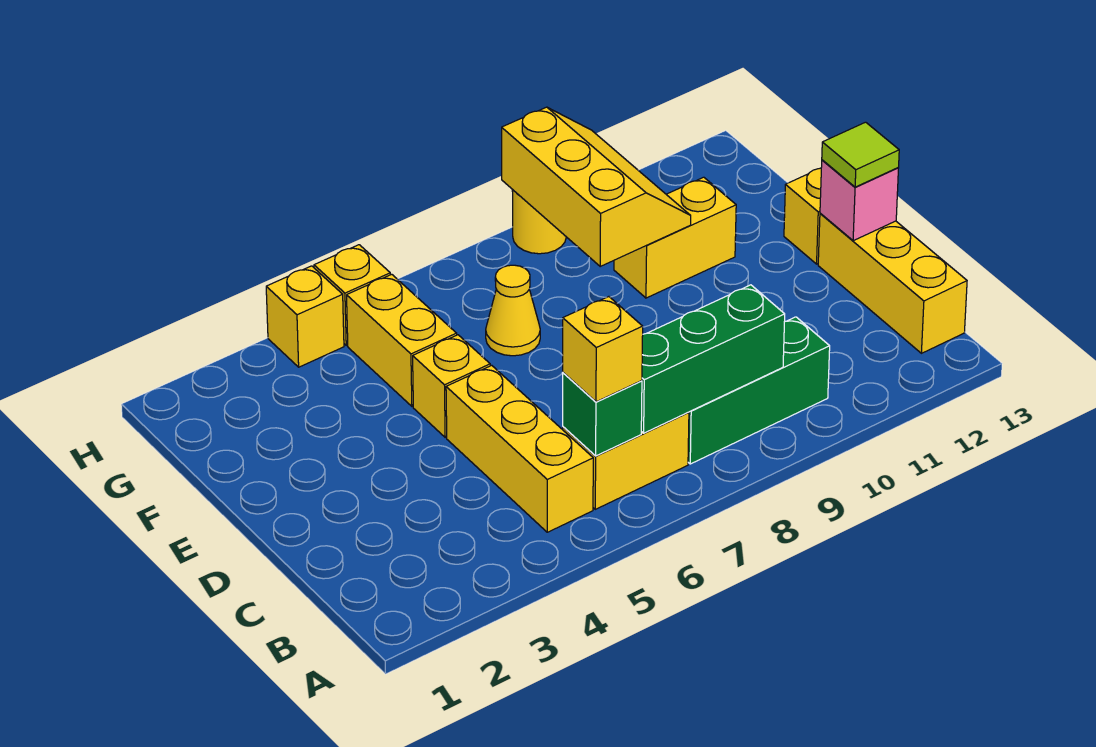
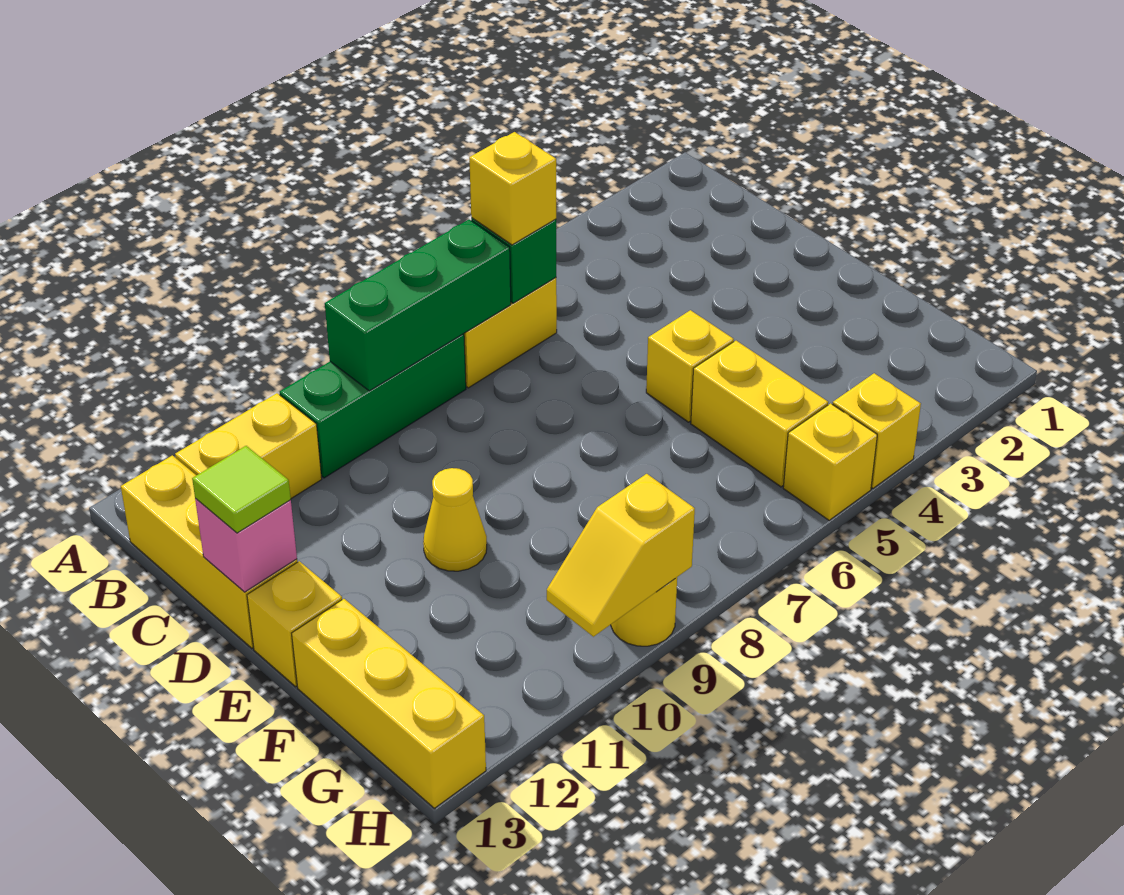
yellow brick B5:D5 level 1 -> yellow brick F13:H13 level 1
yellow cone F7 level 1 -> yellow cone E10 level 1
yellow slope F9:H10 level 2 top 9 -> yellow slope H9:H10 level 2 top 9
yellow brick F10:F11 level 1 -> yellow brick B11:B12 level 1

